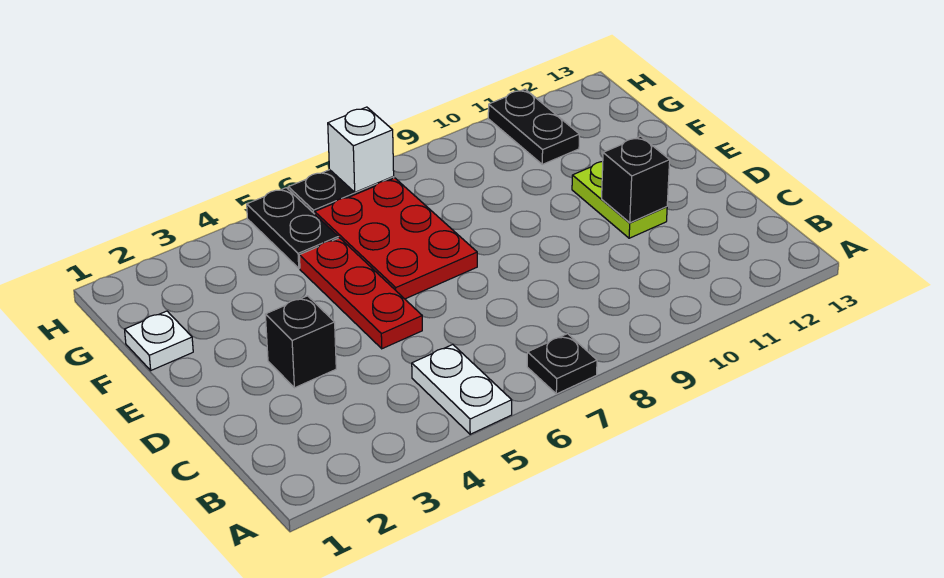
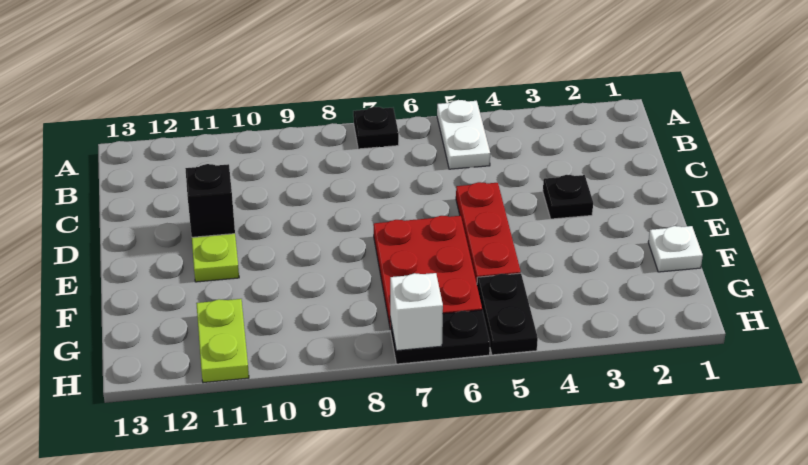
black brick D3 level 1 -> black plate D3 level 1
black plate G11:H11 level 1 -> lime plate G11:H11 level 1

